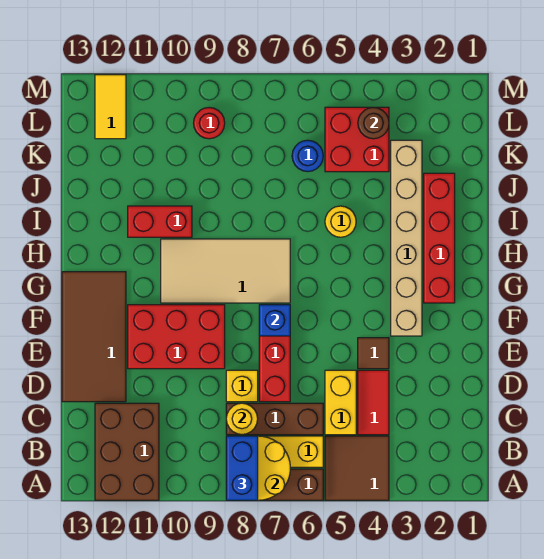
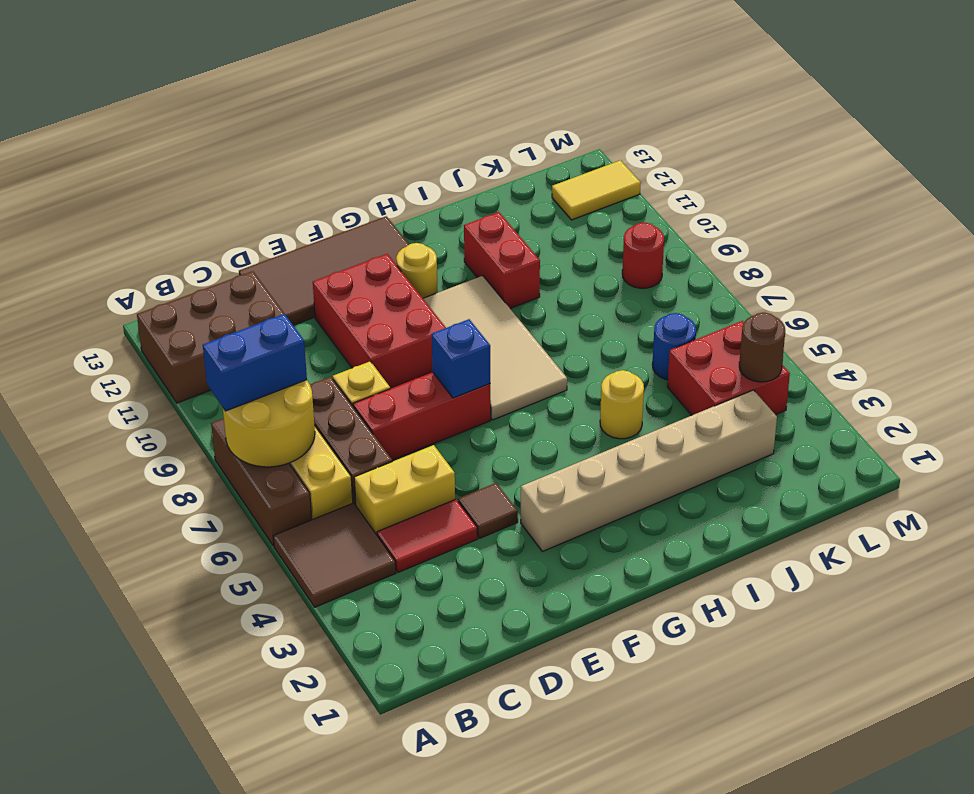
yellow round brick C8 level 2 -> yellow round brick G11 level 1
red brick G2:J2 level 1 -> none

